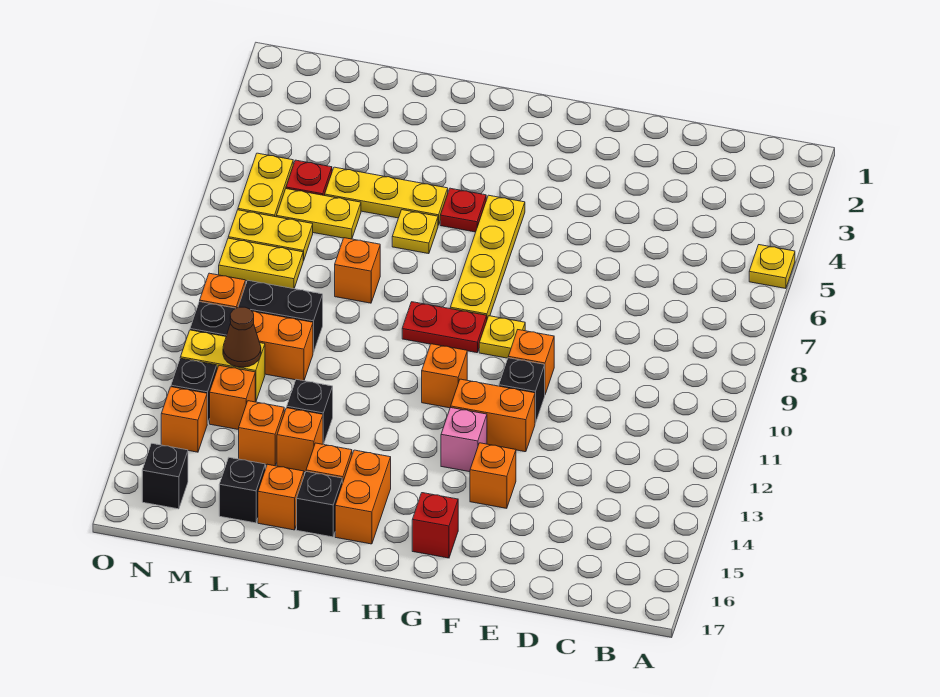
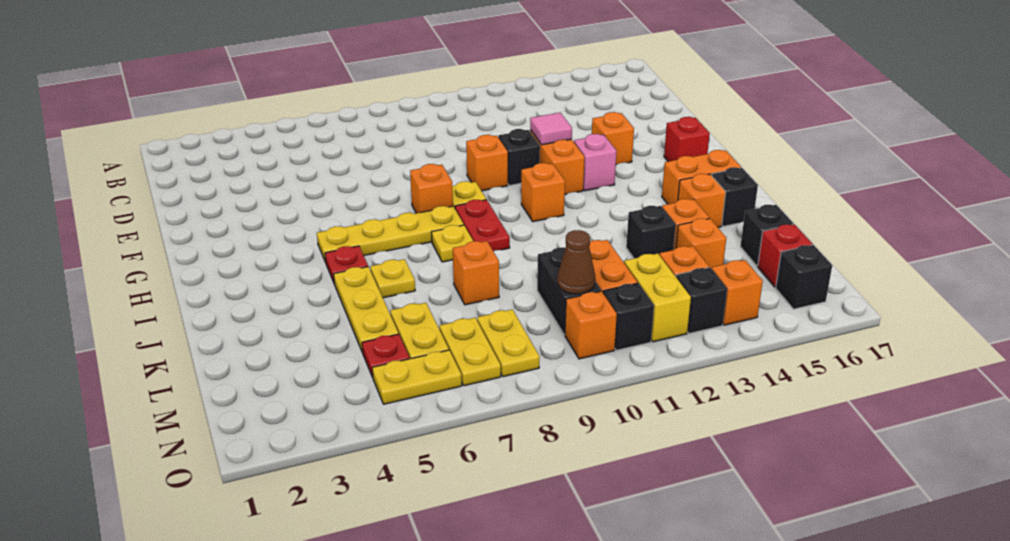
yellow plate A5 level 1 -> yellow plate I8 level 1
none -> pink tile F12 level 2
orange brick K16 level 1 -> orange brick G8 level 1
brown cone M12 level 2 -> brown cone M10 level 2
none -> red brick M16 level 1

